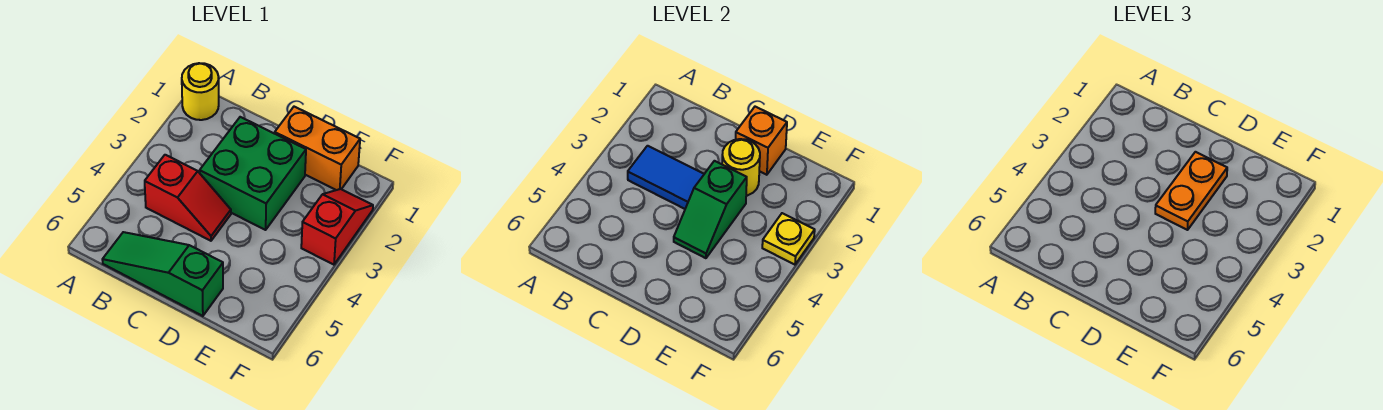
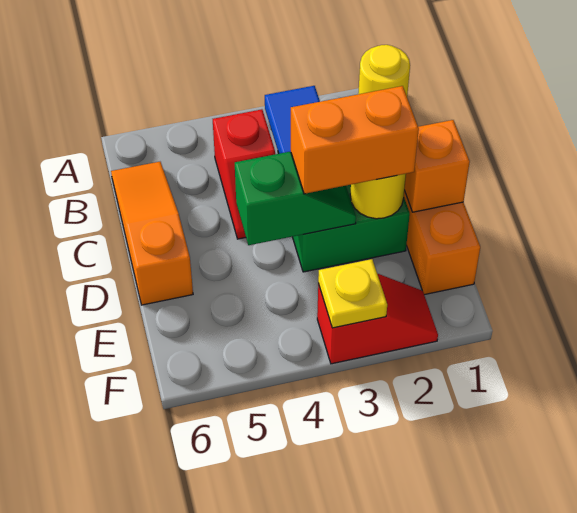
green slope B6:D6 level 1 top D -> orange slope B6:D6 level 1 top D
orange plate D2:D3 level 3 -> orange brick D2:D3 level 3
green slope D3:D4 level 2 top 3 -> green slope D3:D4 level 2 top 4

